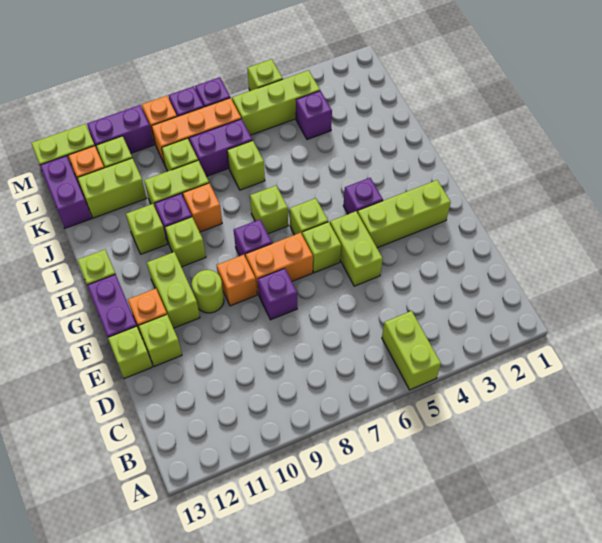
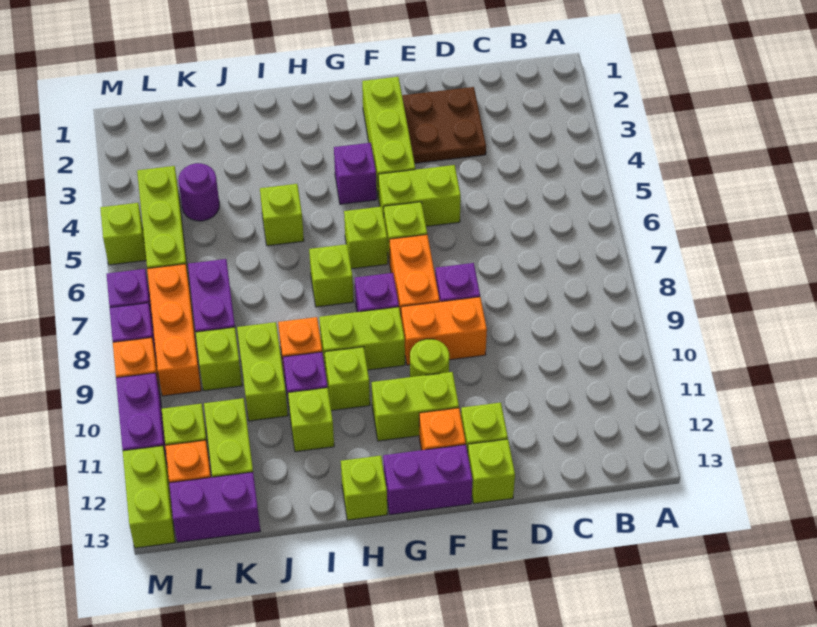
lime brick A5:B5 level 1 -> lime brick G9:H9 level 1
none -> brown plate D2:E3 level 1
orange brick F9 level 1 -> orange brick E9:F9 level 1
lime brick J7 level 1 -> lime brick I5 level 1
purple brick K4 level 1 -> purple round brick K4 level 1

